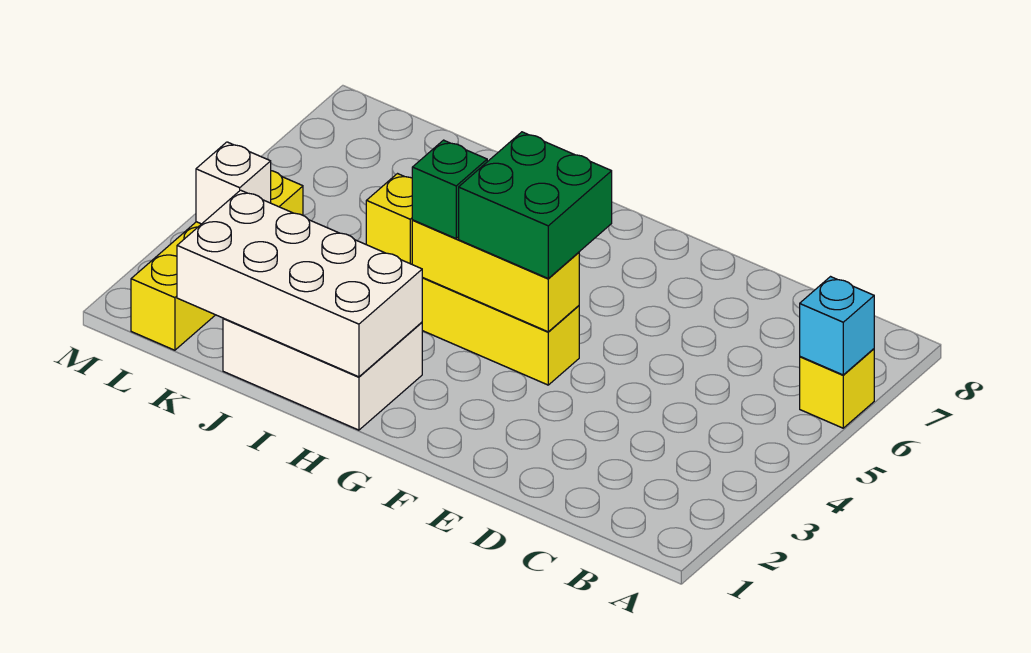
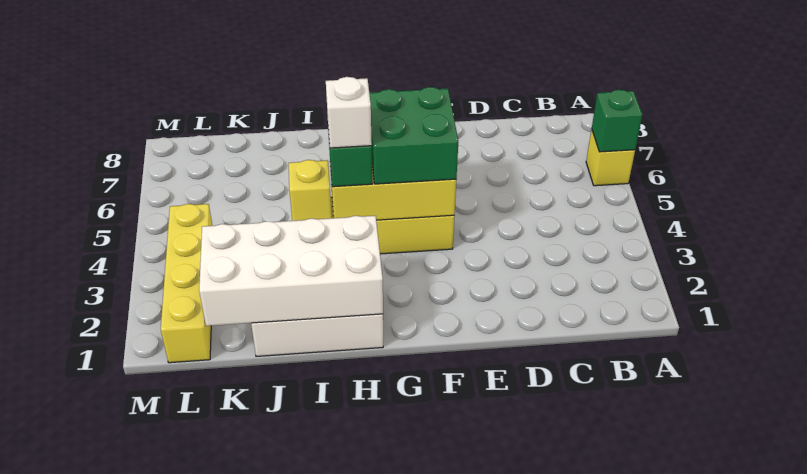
cyan brick A6 level 2 -> green brick A6 level 2
white brick L3 level 2 -> white brick H4 level 4

